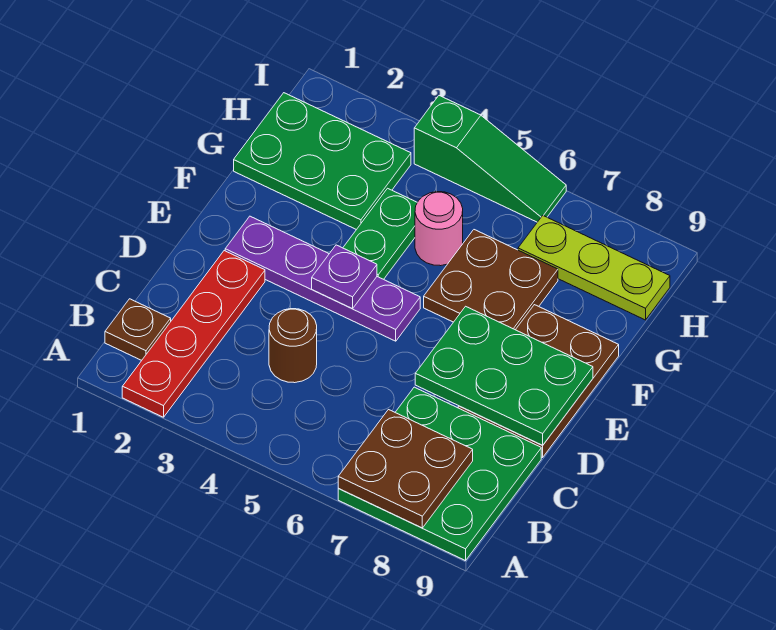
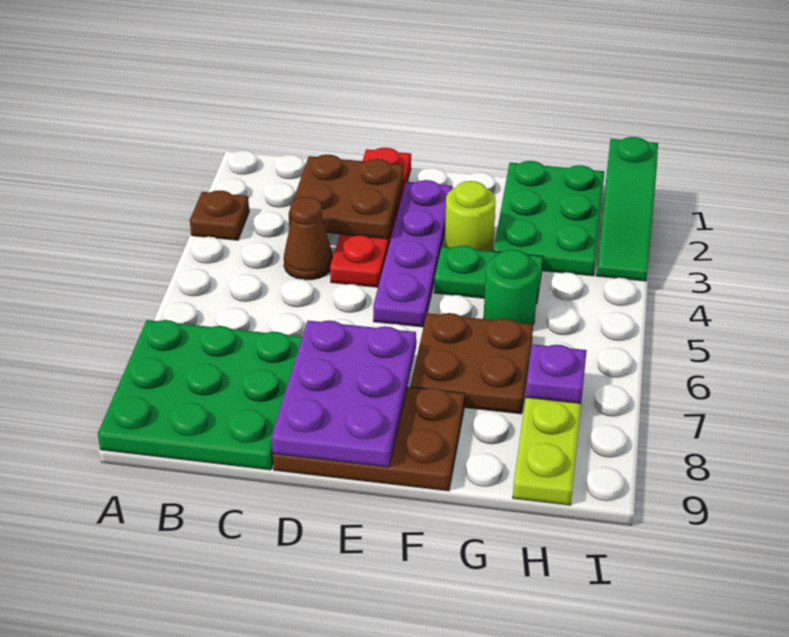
red plate A2:D2 level 1 -> red plate D1:D4 level 1
brown plate A7:B8 level 2 -> brown plate C2:D3 level 2
brown plate B1 level 1 -> brown plate A3 level 1
brown round brick C4 level 1 -> brown cone C4 level 1
green plate D7:E9 level 2 -> purple plate D7:E9 level 2
purple plate E4 level 2 -> purple plate H7 level 2
none -> lime round brick F3 level 1
pink round brick G5 level 1 -> green round brick G5 level 1
green slope I4:I6 level 1 top 4 -> green slope I1:I3 level 1 top 1

